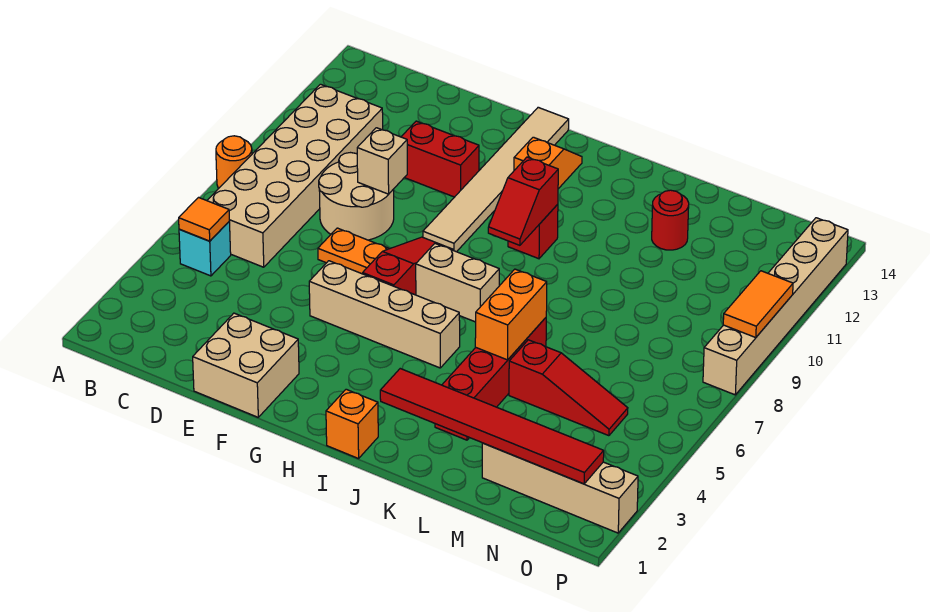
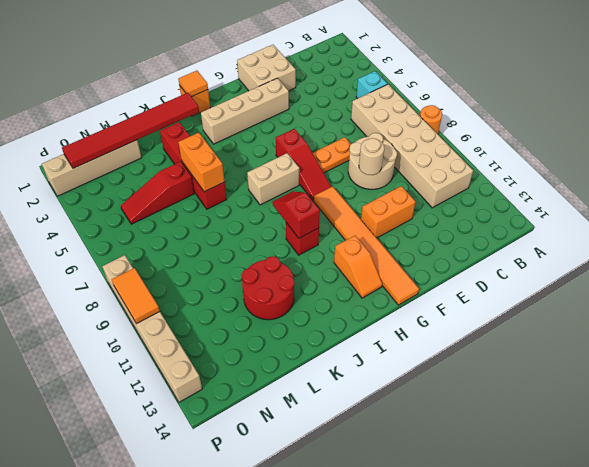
orange tile B5 level 2 -> orange tile I1 level 2
tan brick E9 level 2 -> tan round brick E9 level 2
red brick E11:F11 level 1 -> orange brick E11:F11 level 1
tan brick F5:I5 level 1 -> tan brick F3:I3 level 1
tan tile G9:G14 level 1 -> orange tile G9:G14 level 1
red round brick L12 level 1 -> red round brick K11:L12 level 1

